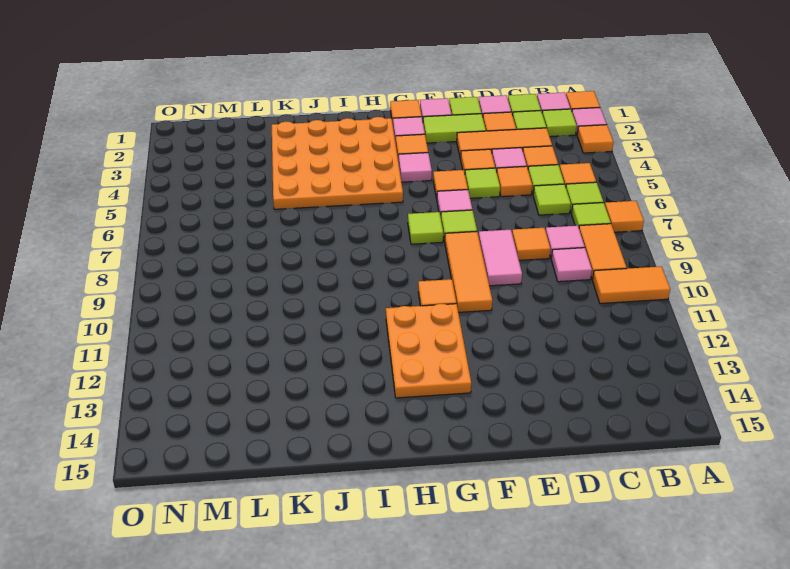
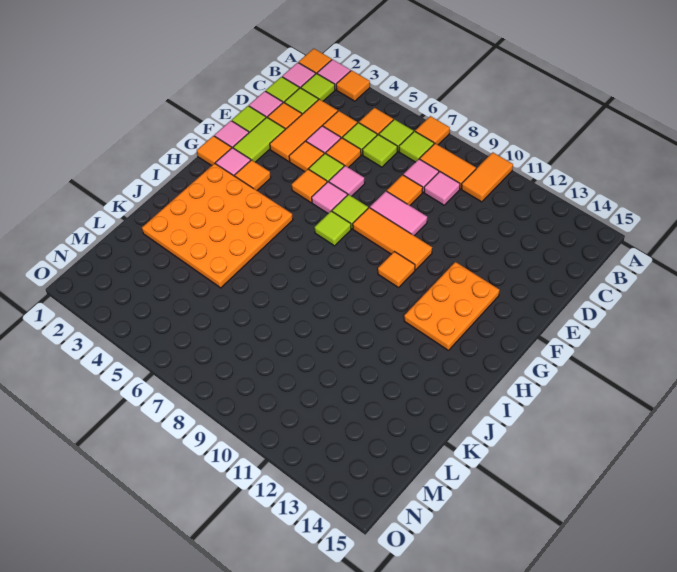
pink tile G4 level 1 -> pink tile E6 level 1
orange plate G11:H13 level 1 -> orange plate F12:H13 level 1

